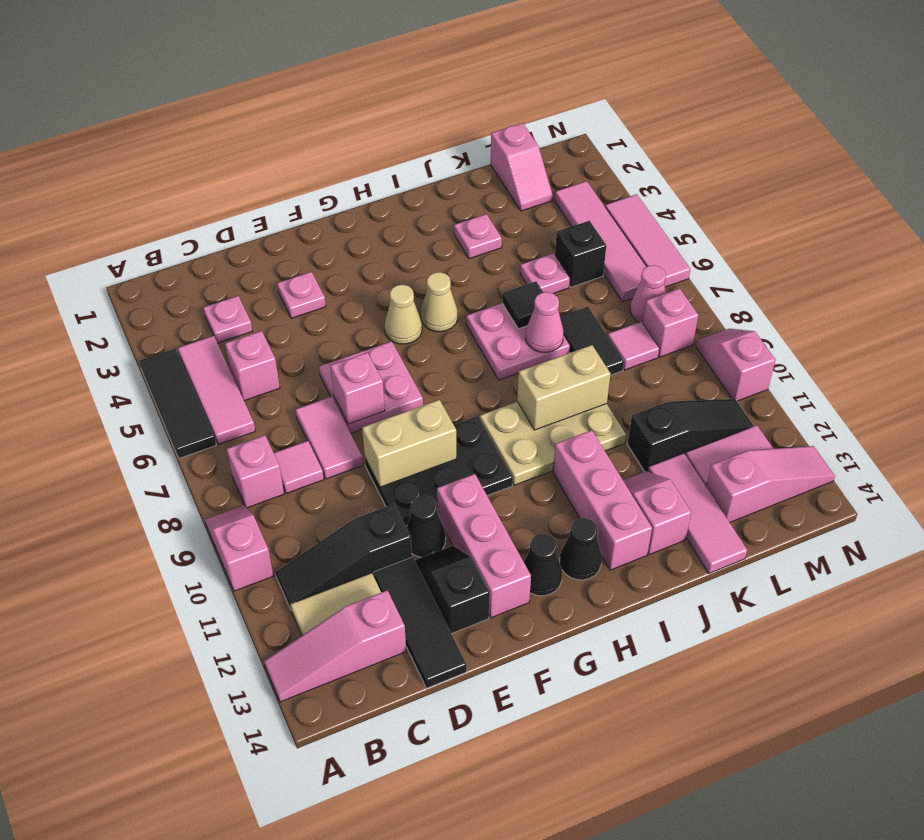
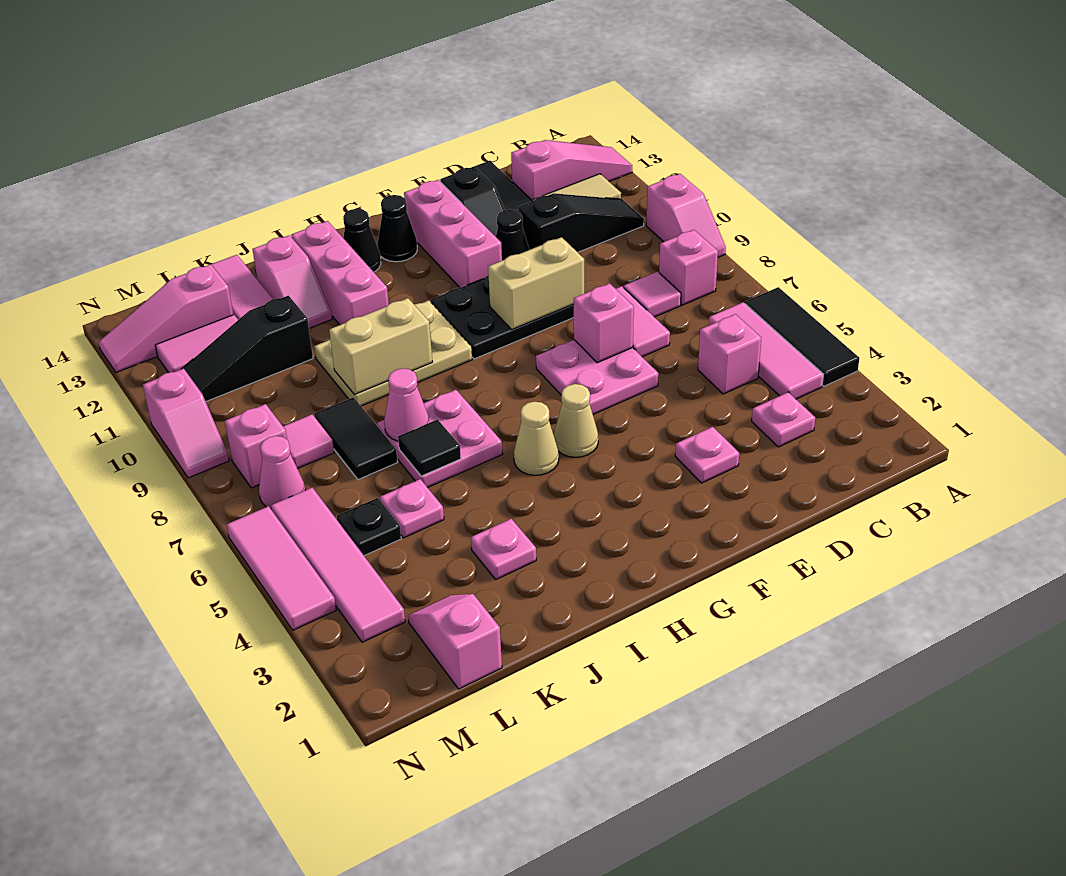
black brick L5 level 1 -> black plate L5 level 1

